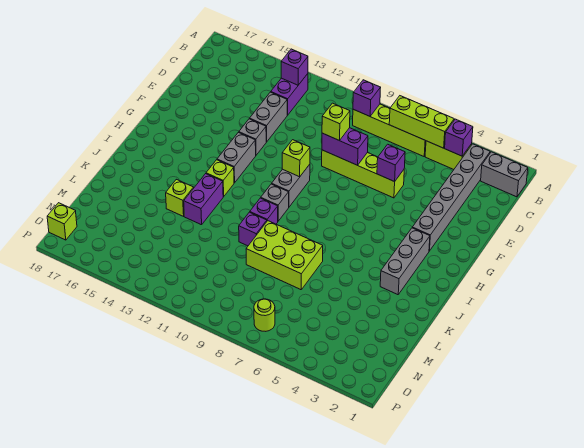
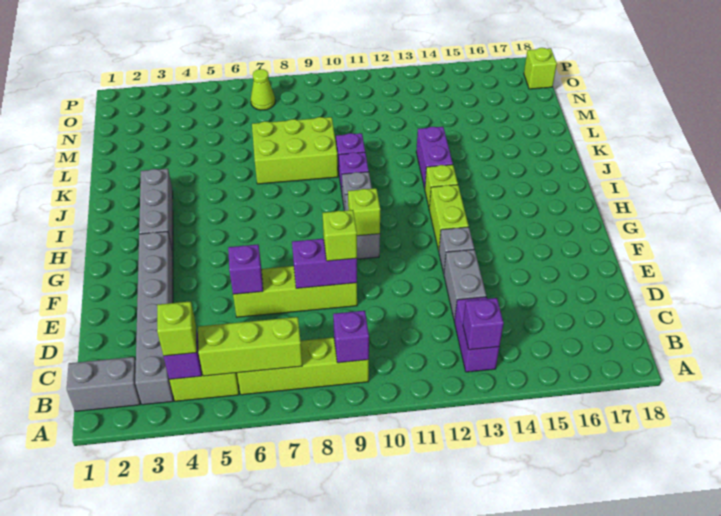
grey brick G13:H13 level 1 -> lime brick G13:H13 level 1
lime brick K14 level 1 -> lime brick B4 level 3
lime round brick O7 level 1 -> lime cone O7 level 1

